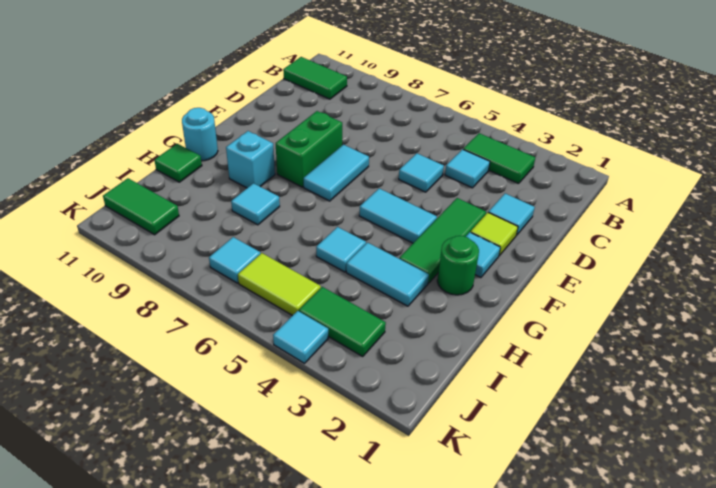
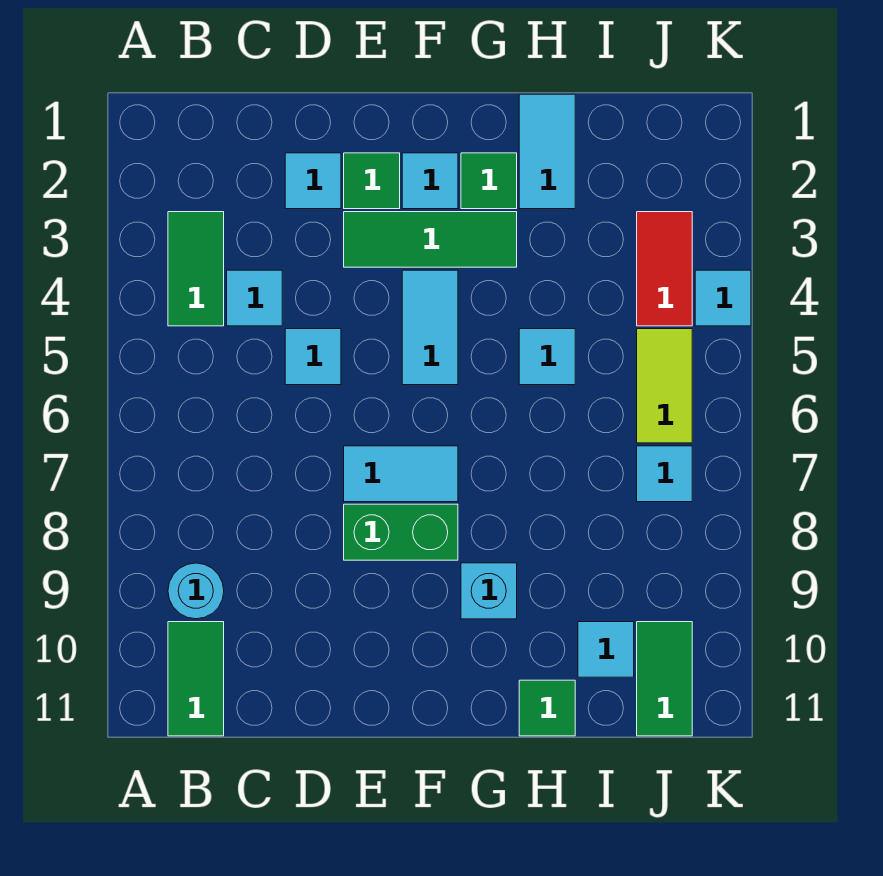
lime tile E2 level 1 -> green tile E2 level 1
green round brick G2 level 1 -> green tile G2 level 1
cyan round brick G11 level 1 -> cyan round brick B9 level 1
cyan tile H3:H4 level 1 -> cyan tile H1:H2 level 1
cyan tile H8 level 1 -> cyan tile I10 level 1
green tile J3:J4 level 1 -> red tile J3:J4 level 1

